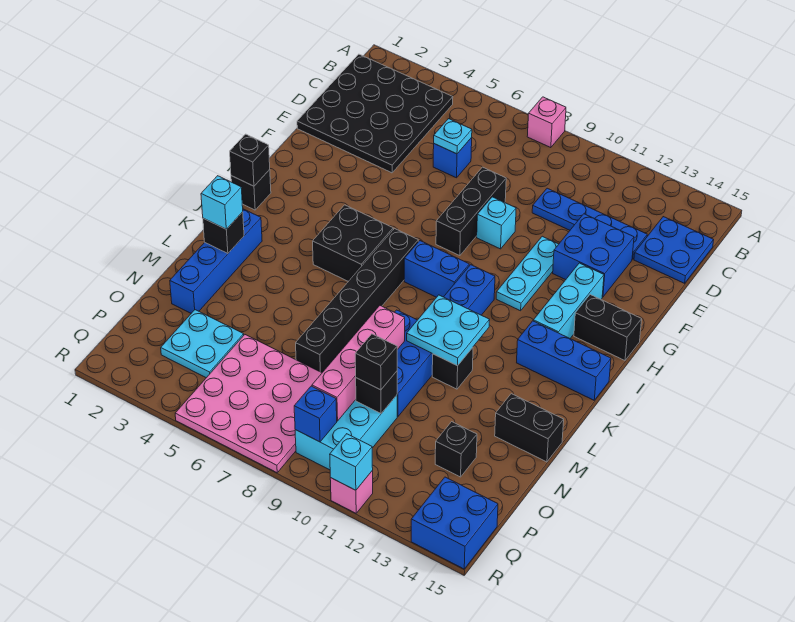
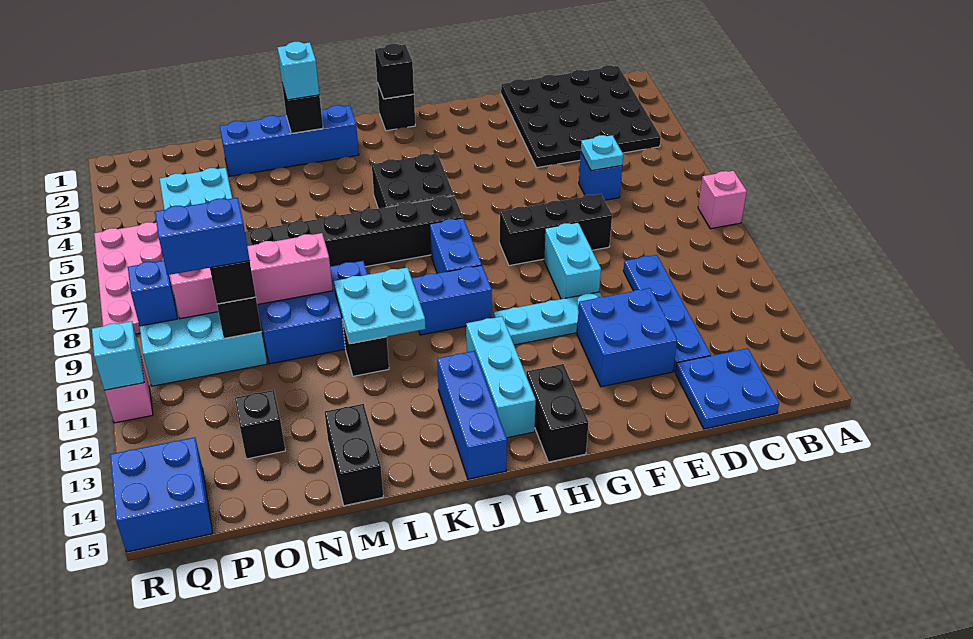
cyan brick F9 level 1 -> cyan brick F9:F10 level 1
cyan brick G13:I13 level 1 -> cyan brick I12:I14 level 1
none -> blue brick O10:P10 level 4

